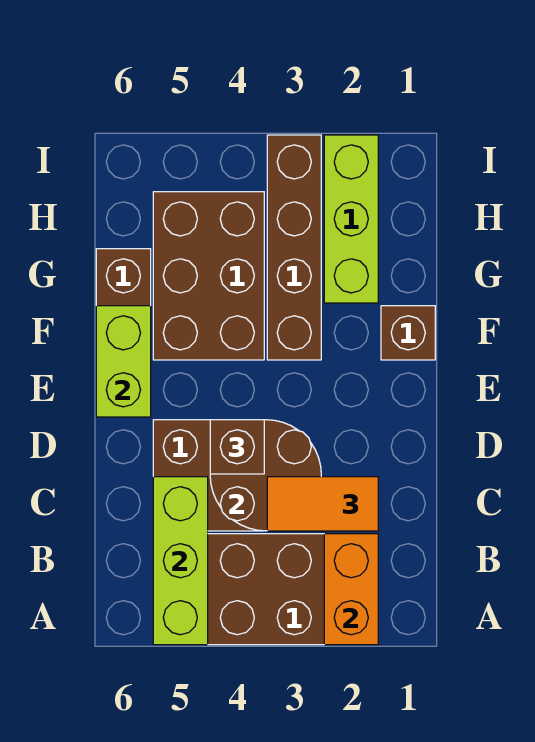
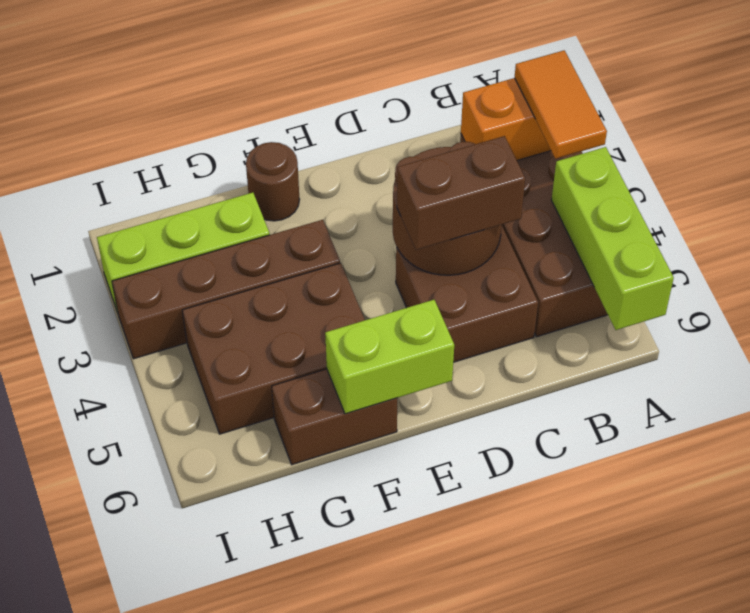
lime brick A5:C5 level 2 -> lime brick A4:A6 level 2
orange tile C2:C3 level 3 -> orange tile A2:A3 level 3
brown brick D4 level 3 -> brown brick C4:D4 level 3
brown brick F1 level 1 -> brown round brick F1 level 1

